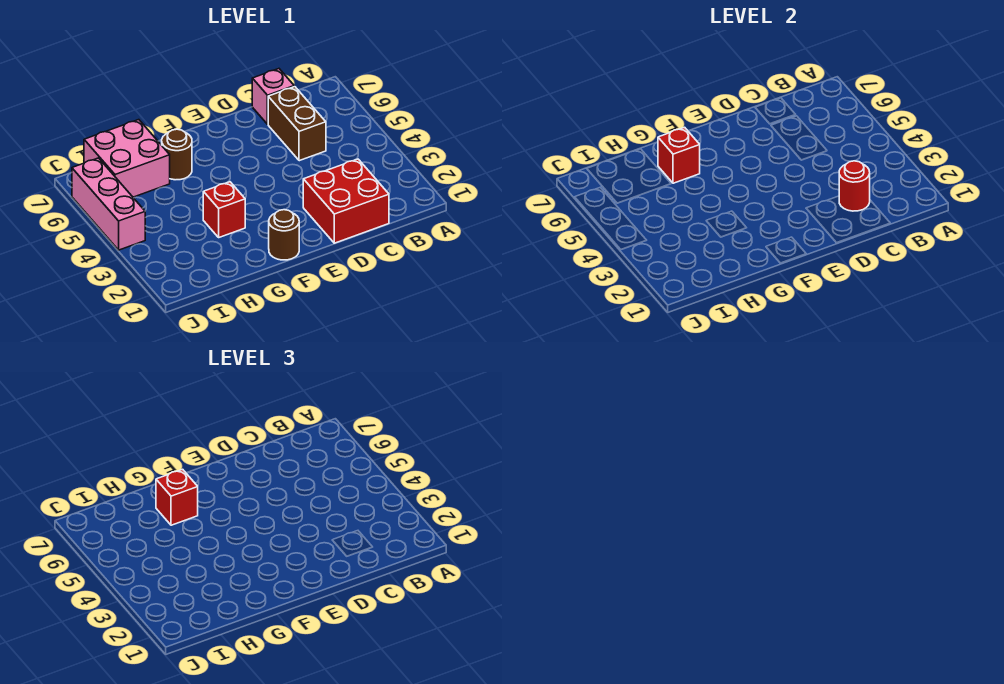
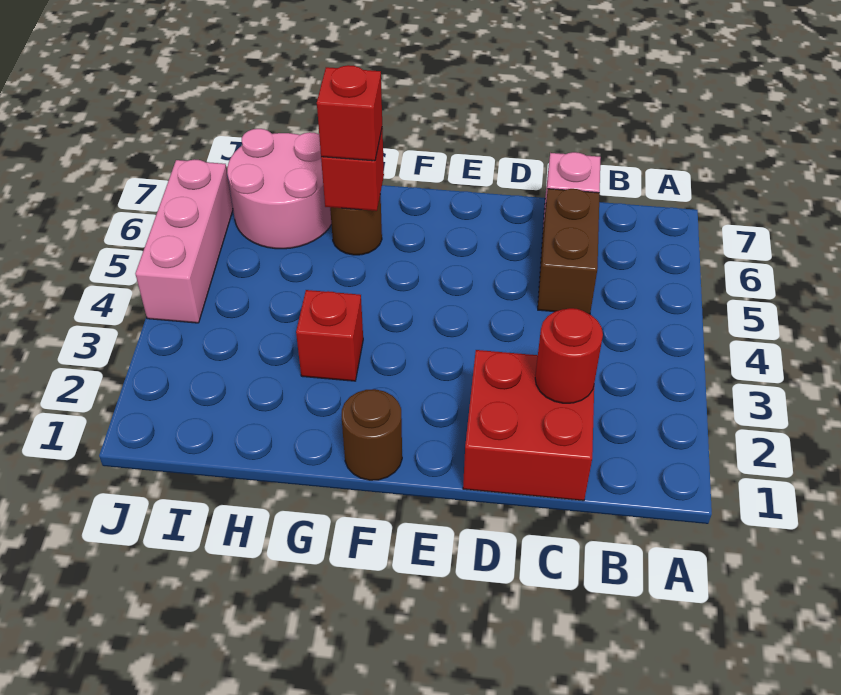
pink brick H6:I7 level 1 -> pink round brick H6:I7 level 1

